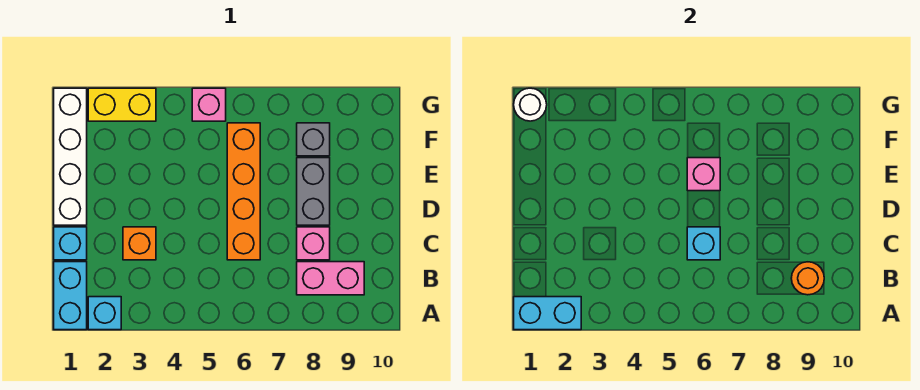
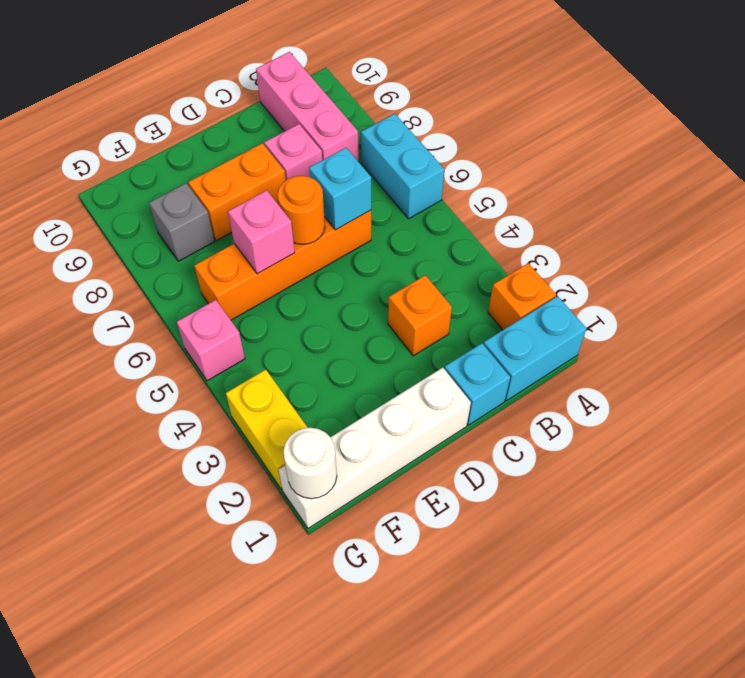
cyan brick A1:A2 level 2 -> cyan brick A6:A7 level 1
cyan brick A2 level 1 -> orange brick A2 level 1
pink brick B8:B9 level 1 -> pink brick B8:B10 level 1
orange round brick B9 level 2 -> orange round brick D6 level 2
grey brick D8:E8 level 1 -> orange brick D8:E8 level 1

